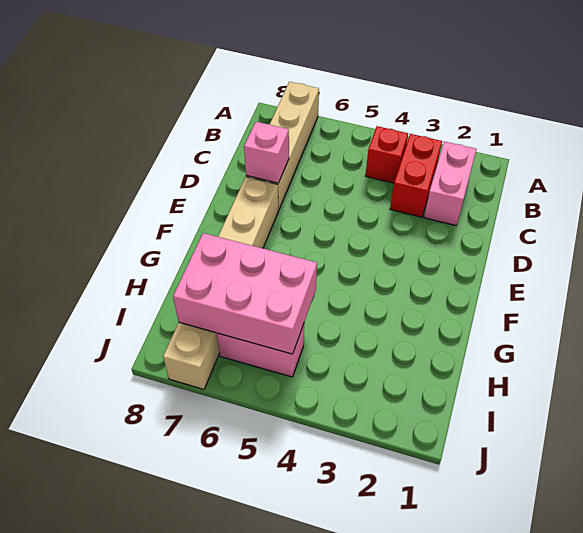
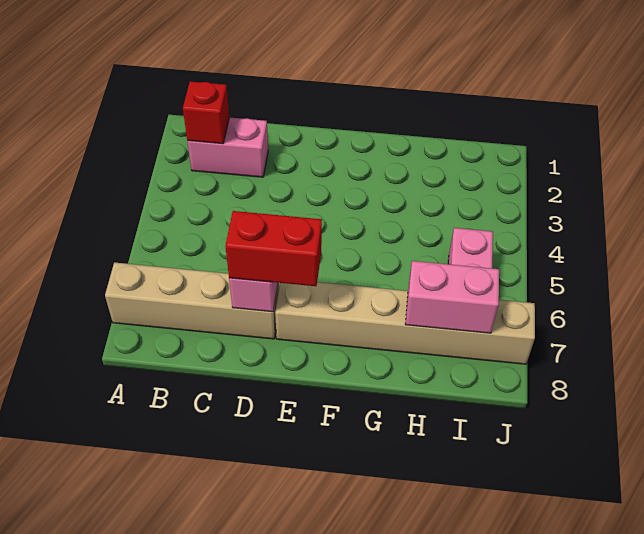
red brick B3:C3 level 1 -> red brick D7:E7 level 3
red brick B4 level 1 -> red brick B2 level 2
pink brick H5:I7 level 2 -> pink brick H7:I7 level 2

